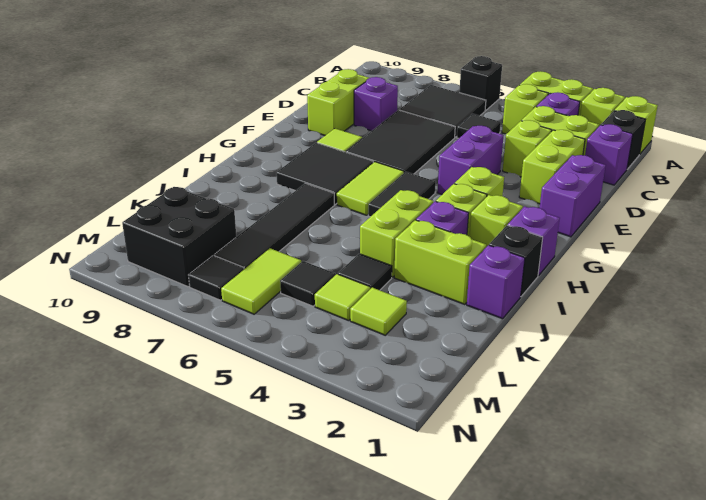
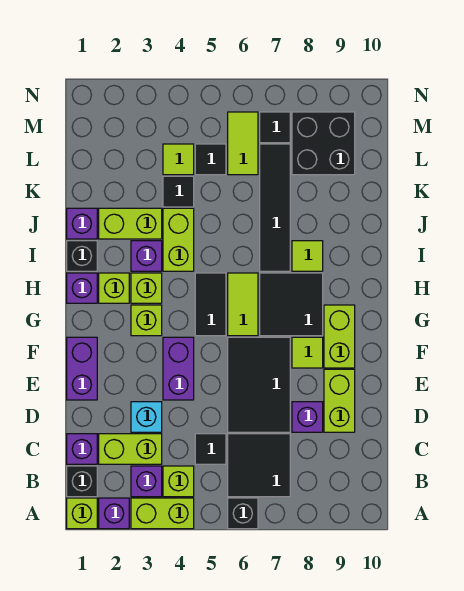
lime brick A2 level 1 -> purple brick A2 level 1
lime brick D2:E2 level 1 -> lime brick F9:G9 level 1
lime brick D3 level 1 -> cyan brick D3 level 1
lime tile L3 level 1 -> lime tile I8 level 1

